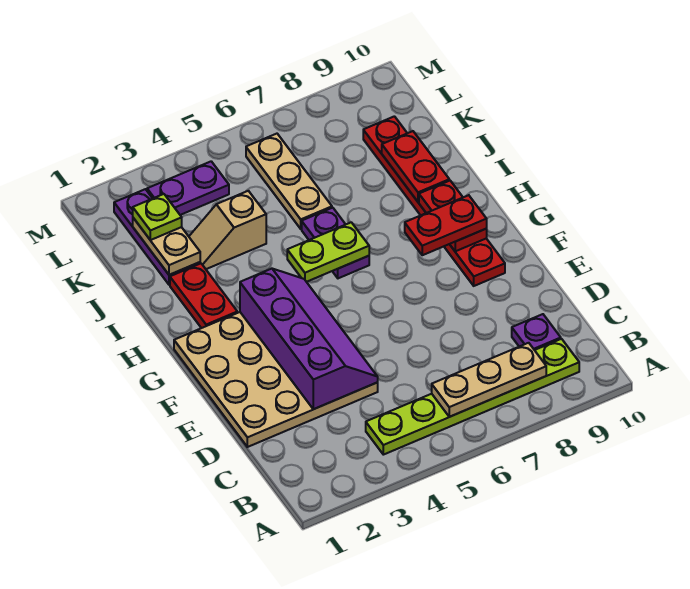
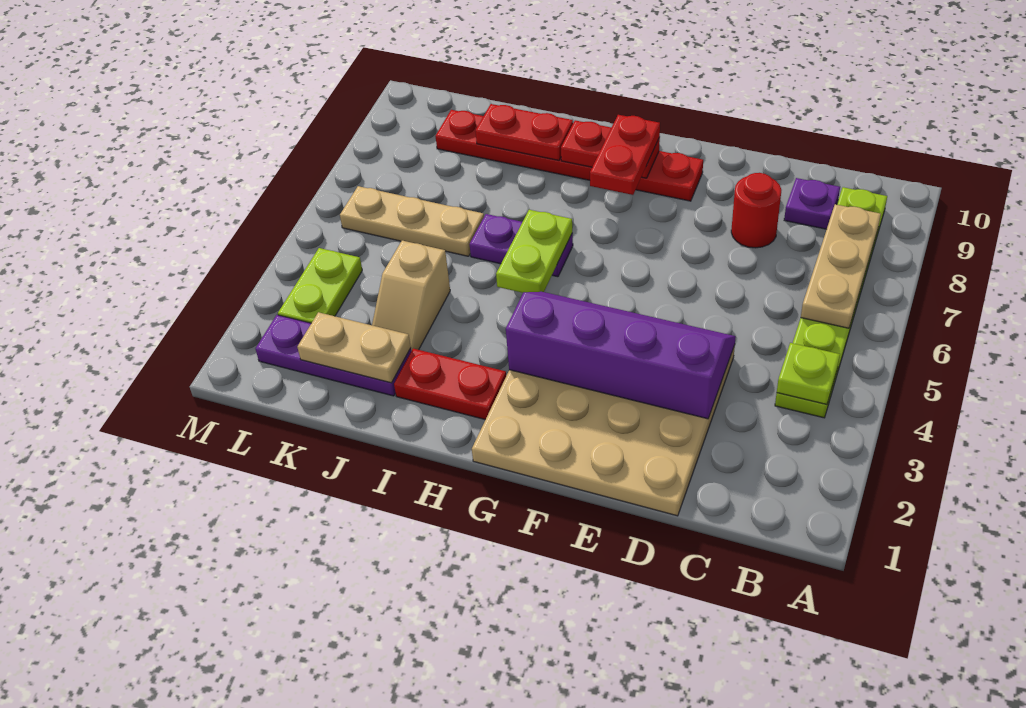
none -> red round brick D8 level 1
lime plate K2 level 3 -> lime plate B4 level 2
purple plate L3:L4 level 1 -> lime plate L3:L4 level 1

